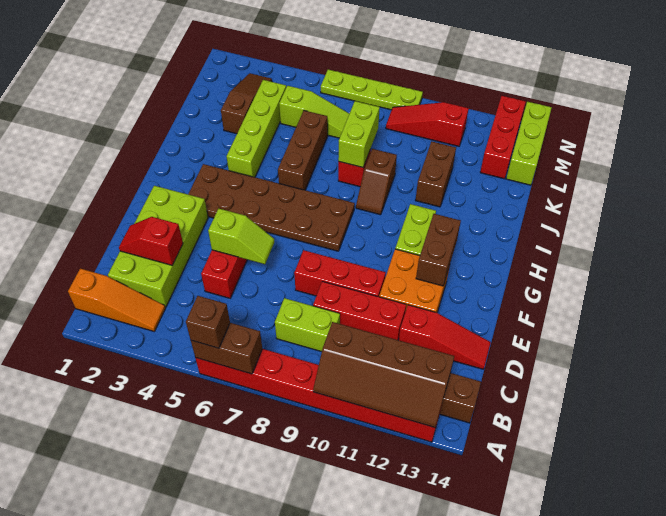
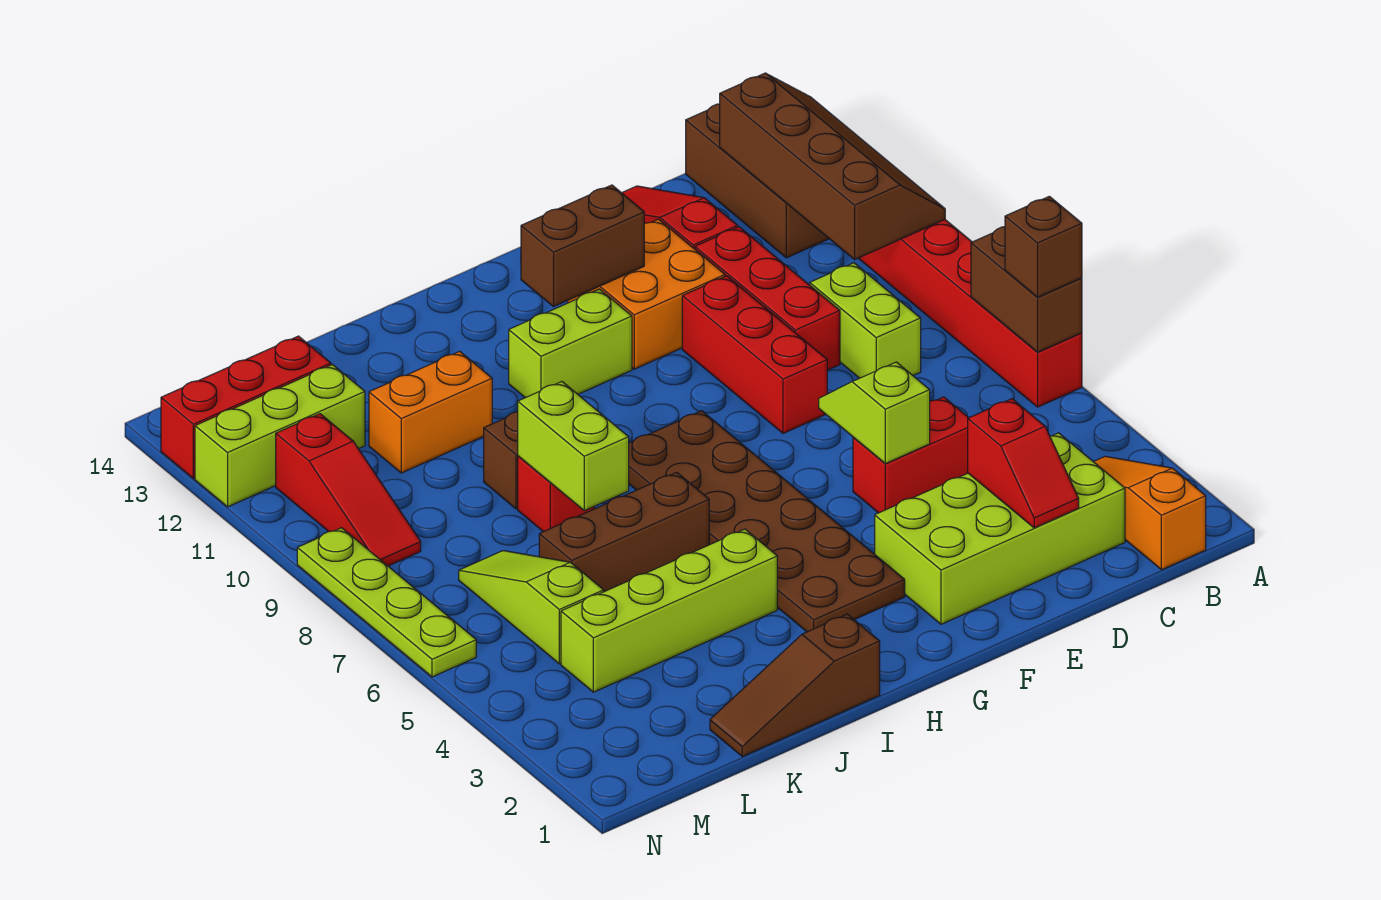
lime brick J8:K8 level 2 -> lime brick J7:J8 level 2
brown brick J11:K11 level 1 -> orange brick J11:K11 level 1
brown slope K3:M3 level 1 top K -> brown slope I1:K1 level 1 top I
lime brick L14:N14 level 1 -> lime brick L12:N12 level 1

